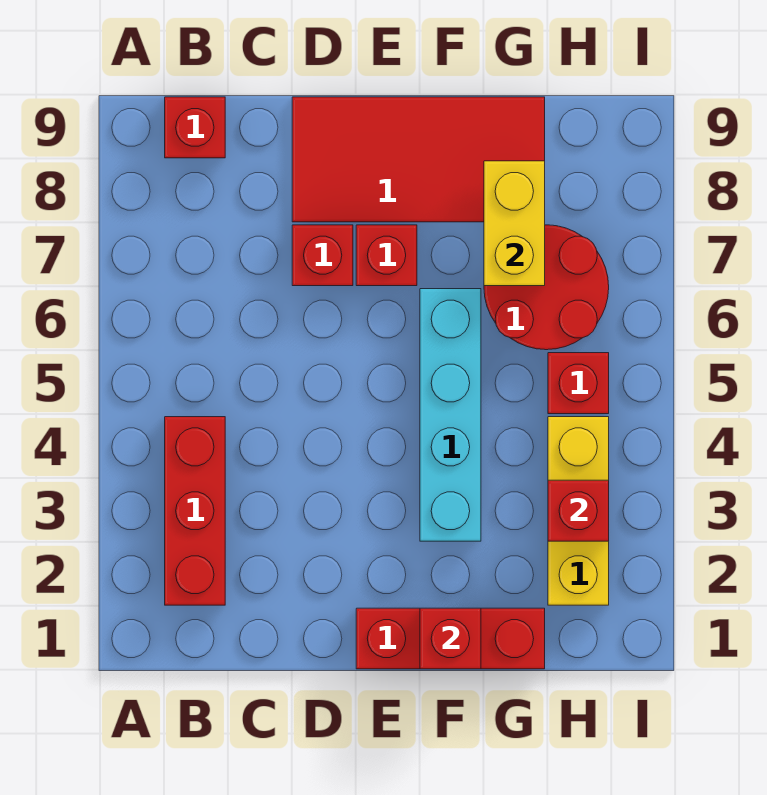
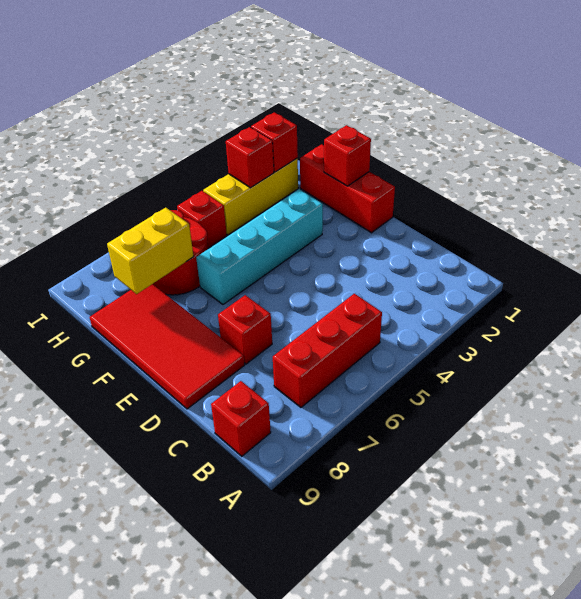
red brick B2:B4 level 1 -> red brick B5:B7 level 1
red brick E7 level 1 -> red brick H2 level 2

